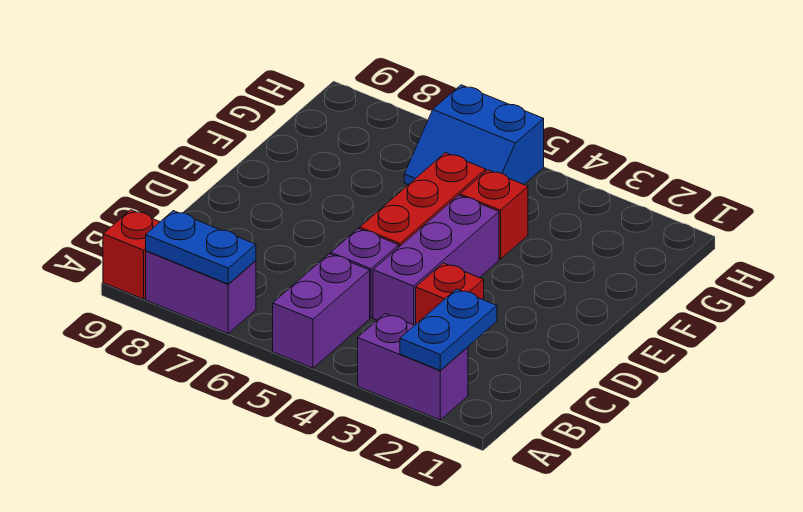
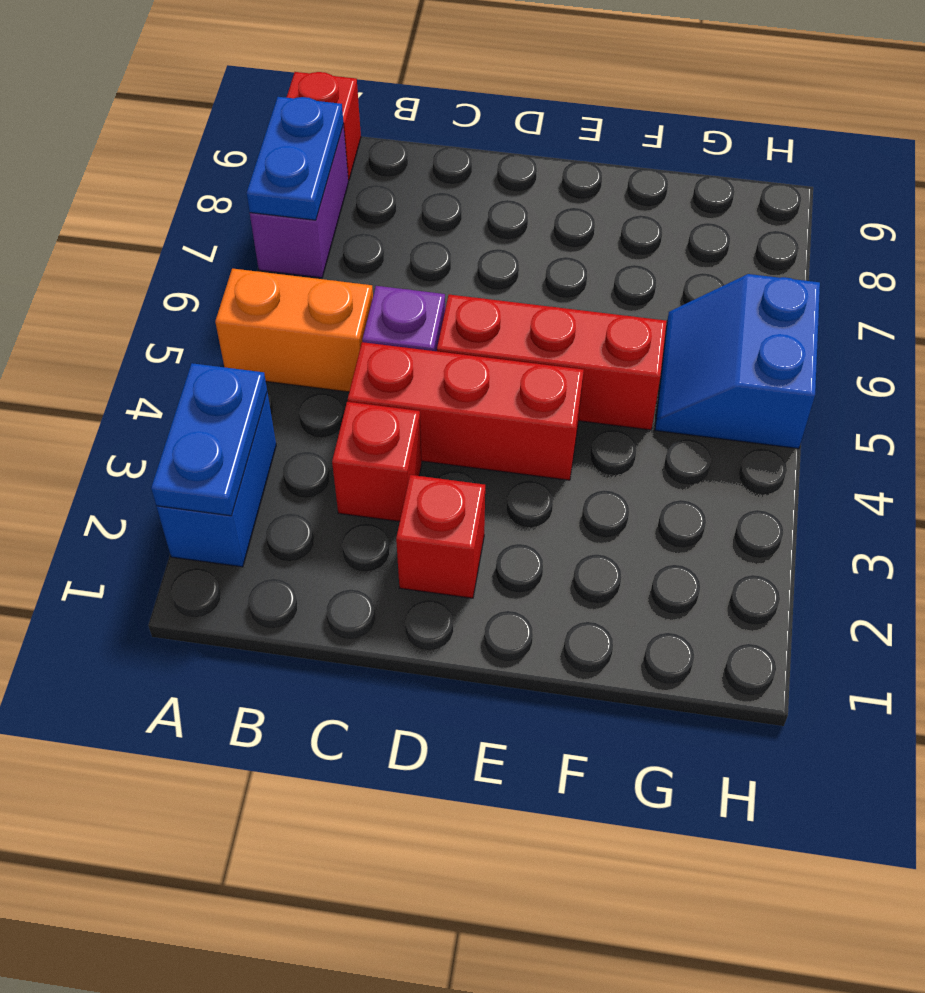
purple brick A2:A3 level 1 -> blue brick A2:A3 level 1
blue plate A2:B2 level 2 -> blue plate A2:A3 level 2
purple brick A5:B5 level 1 -> orange brick A5:B5 level 1
purple brick C4:E4 level 1 -> red brick C4:E4 level 1
red brick F4 level 1 -> red brick D2 level 1

